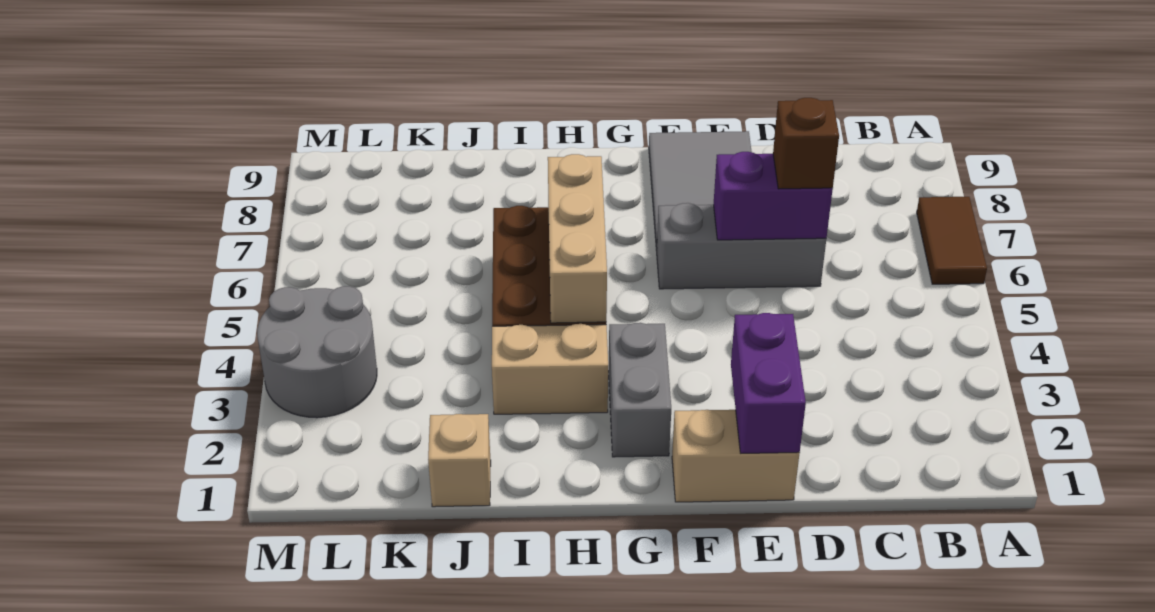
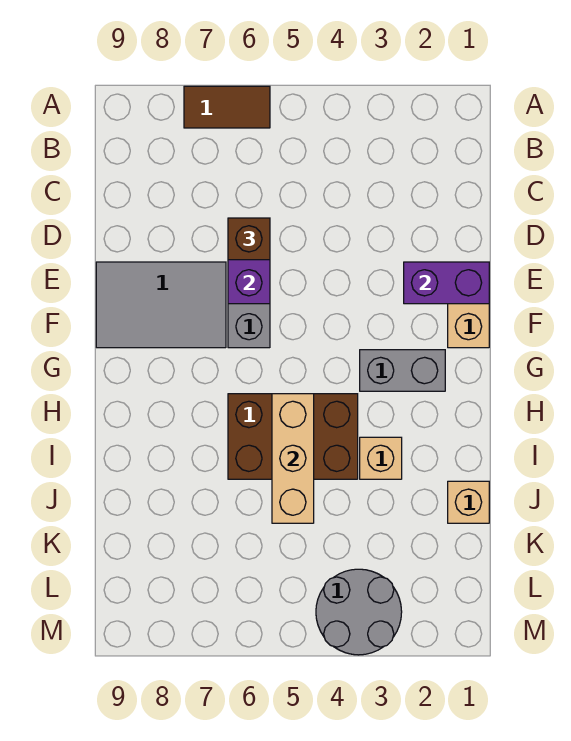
tan brick H3:I3 level 1 -> tan brick I3 level 1
tan brick H4:H6 level 2 -> tan brick H5:J5 level 2

